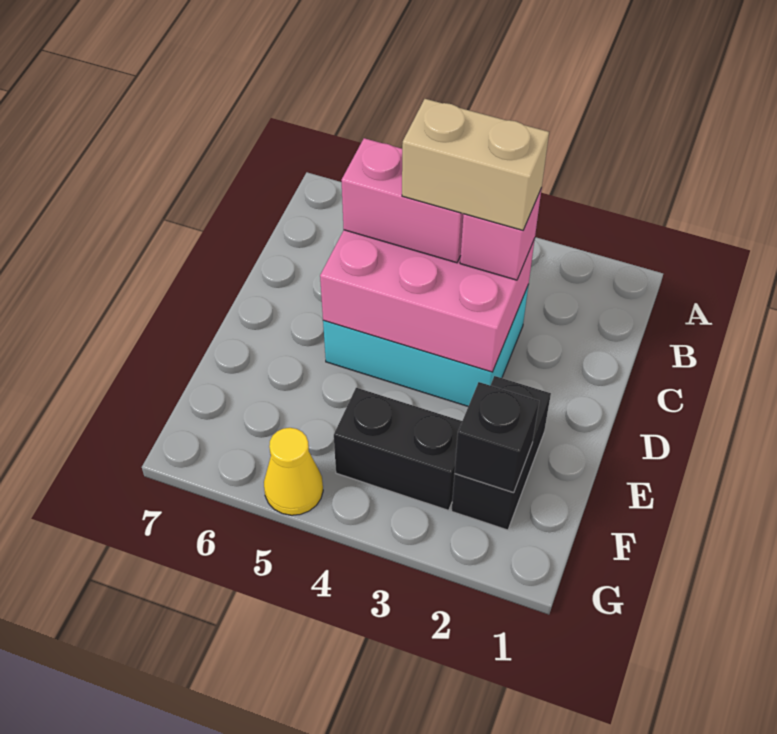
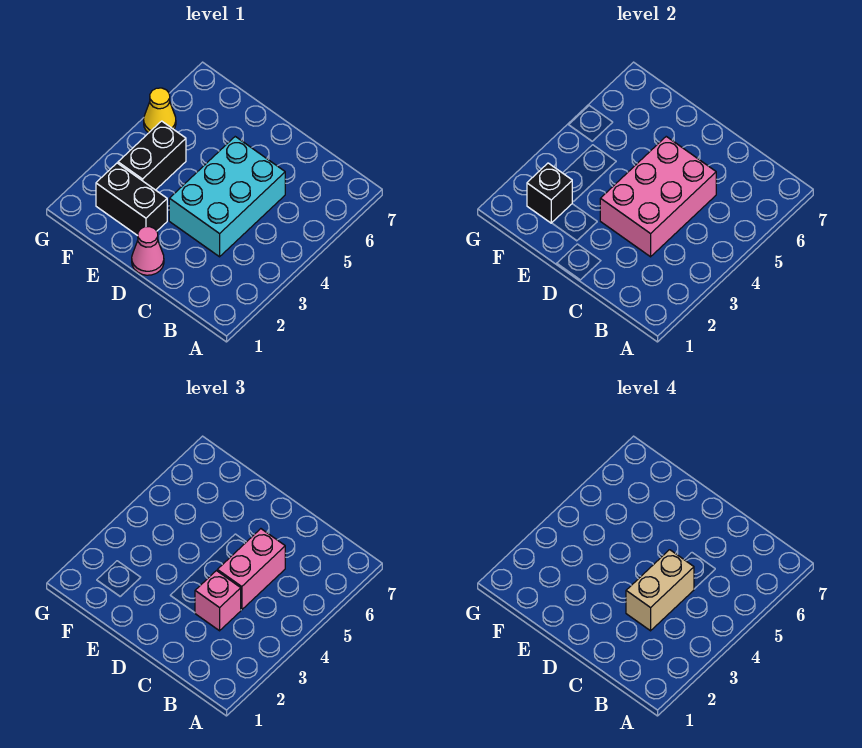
none -> pink cone D1 level 1

